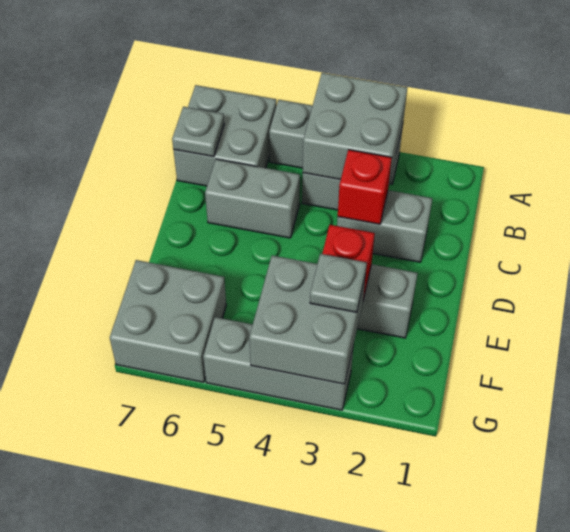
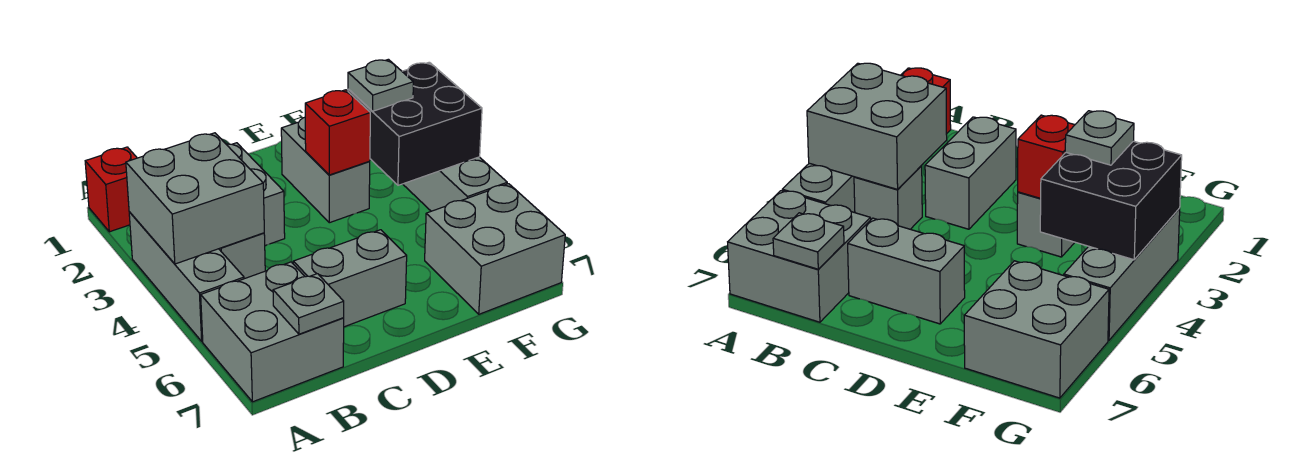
red brick C3 level 2 -> red brick A1 level 1
grey brick C5:C6 level 1 -> grey brick C6:D6 level 1
grey brick F3:G4 level 2 -> black brick F3:G4 level 2

